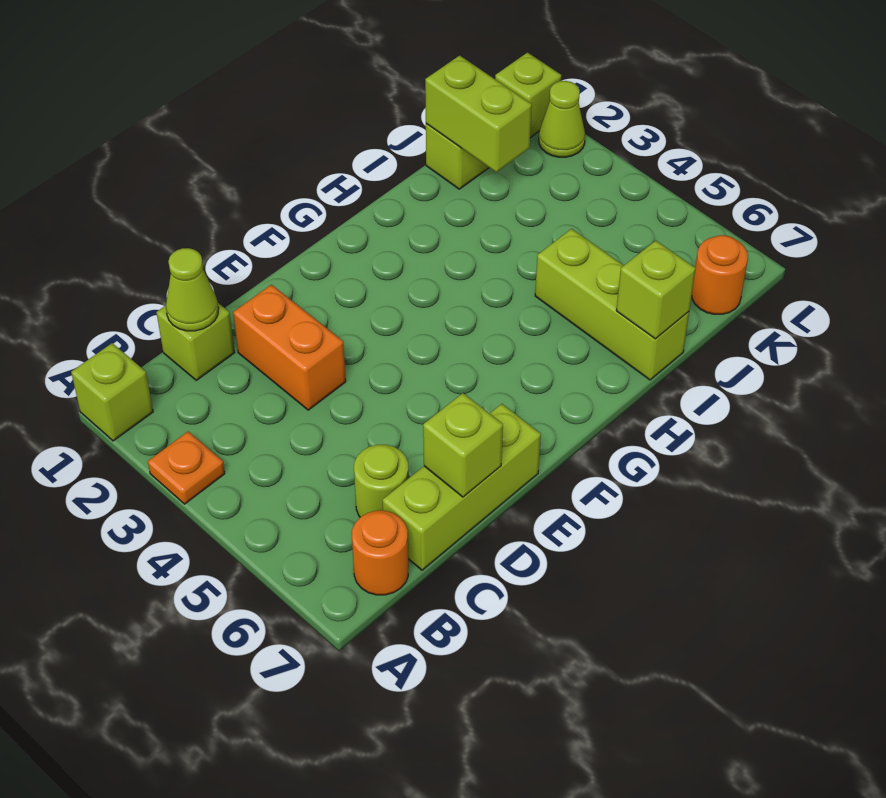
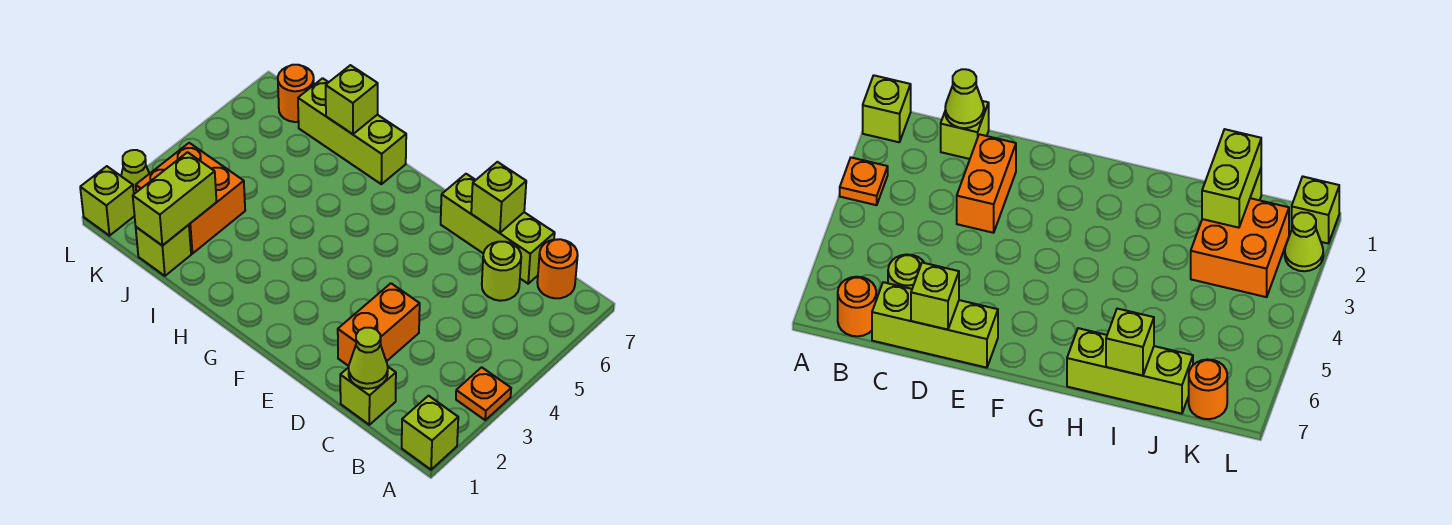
lime brick I5:I7 level 1 -> lime brick H7:J7 level 1
none -> orange brick J2:K3 level 1

